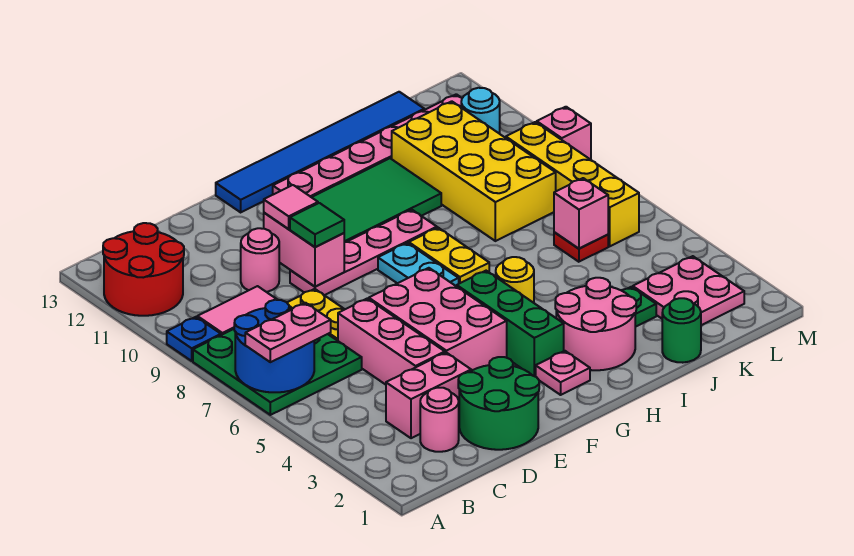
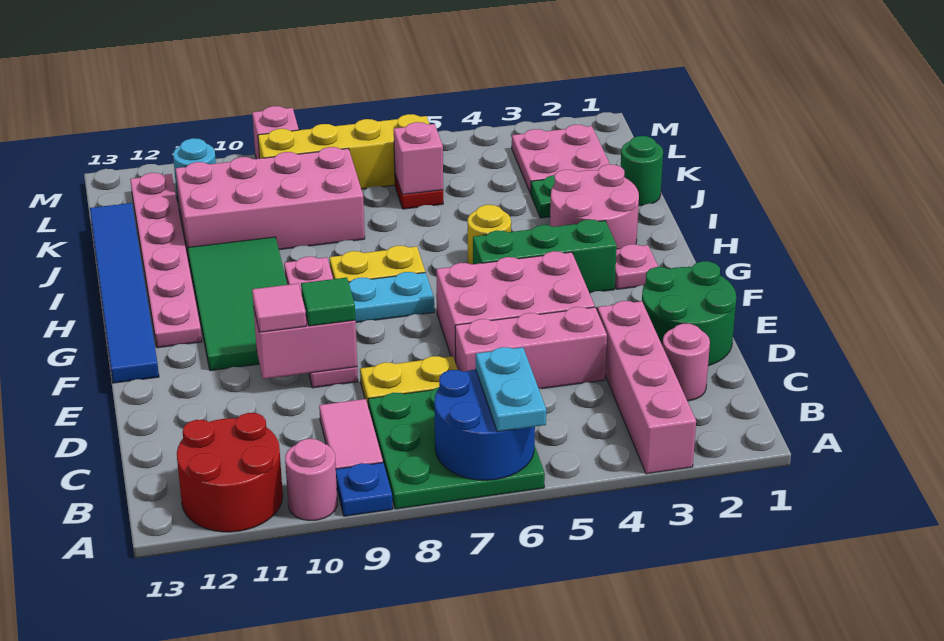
pink plate A6:B6 level 3 -> cyan plate A6:B6 level 3
pink brick C3:D3 level 1 -> pink brick A3:D3 level 1
pink round brick D10 level 1 -> pink round brick A10 level 1
yellow brick J8:K11 level 1 -> pink brick J8:K11 level 1

